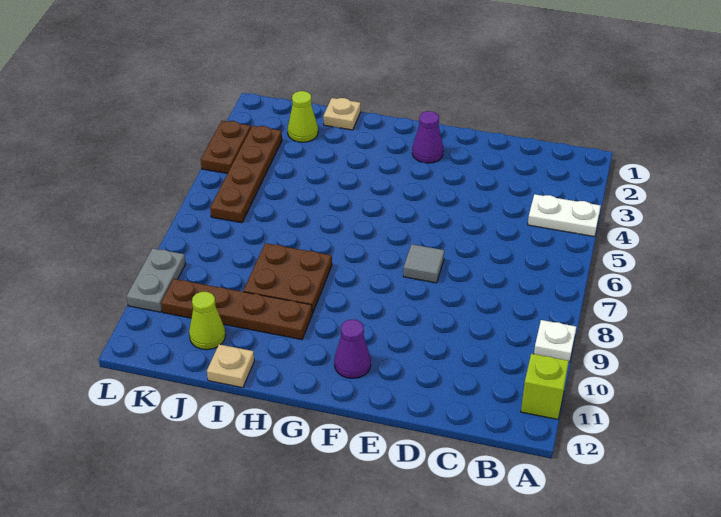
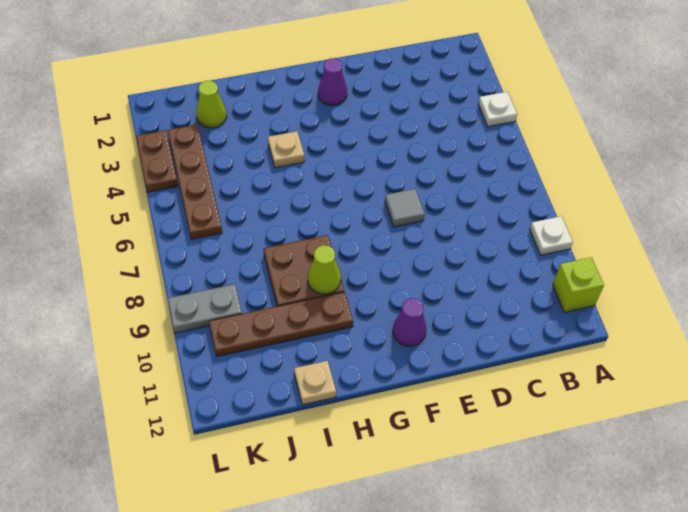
white plate A4:B4 level 1 -> white plate A4 level 1
tan plate I1 level 1 -> tan plate H4 level 1
lime cone J11 level 1 -> lime cone H9 level 2
grey plate L9:L10 level 1 -> grey plate K9:L9 level 1

